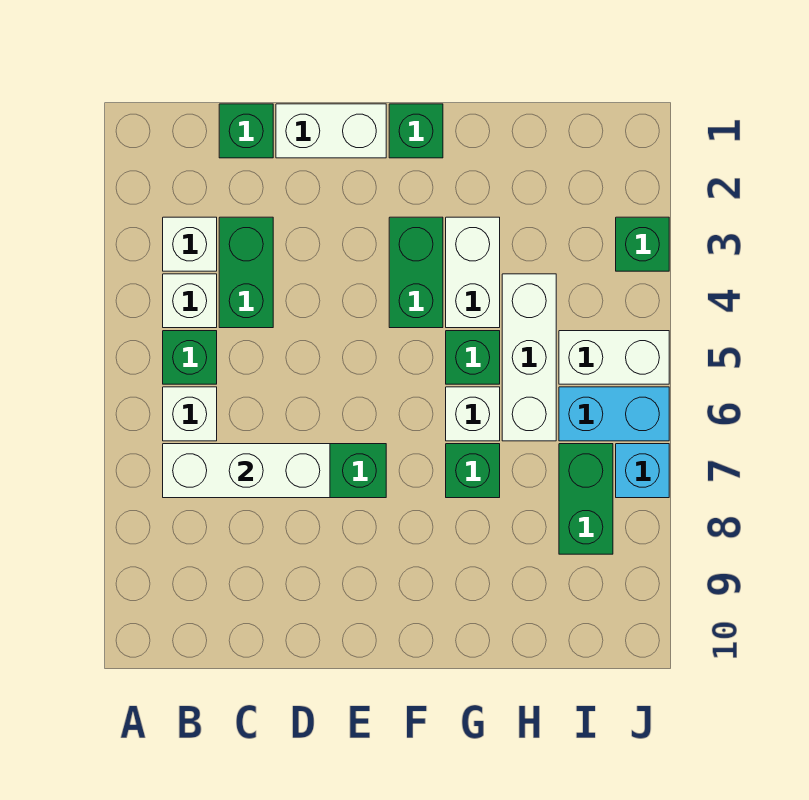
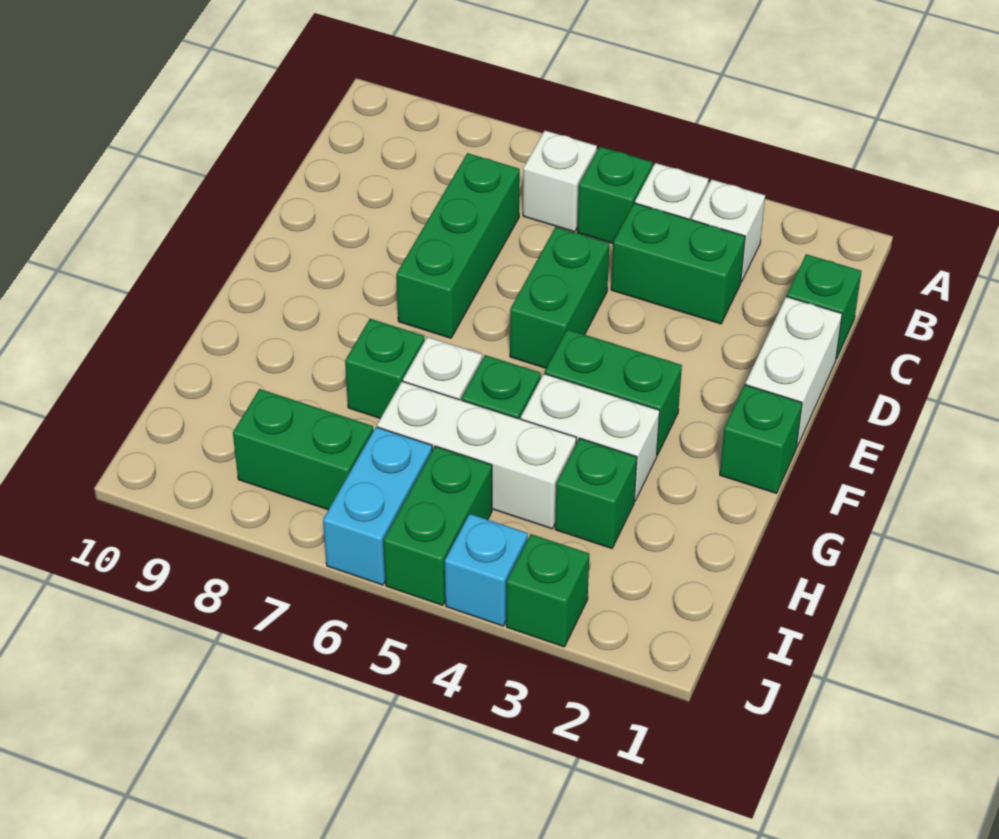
white brick B7:D7 level 2 -> none
none -> green brick D5:E5 level 1
none -> green brick H3 level 1
white brick I5:J5 level 1 -> green brick I5:J5 level 1
cyan brick J7 level 1 -> cyan brick J4 level 1

